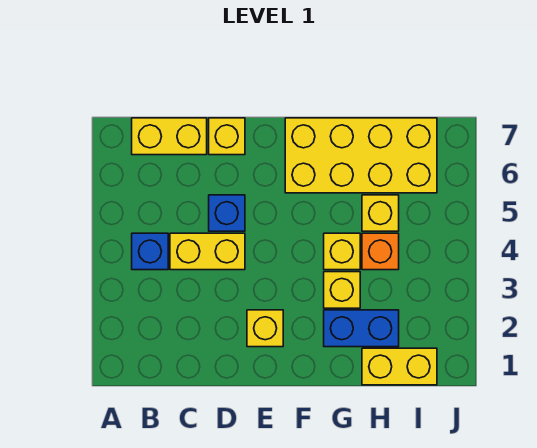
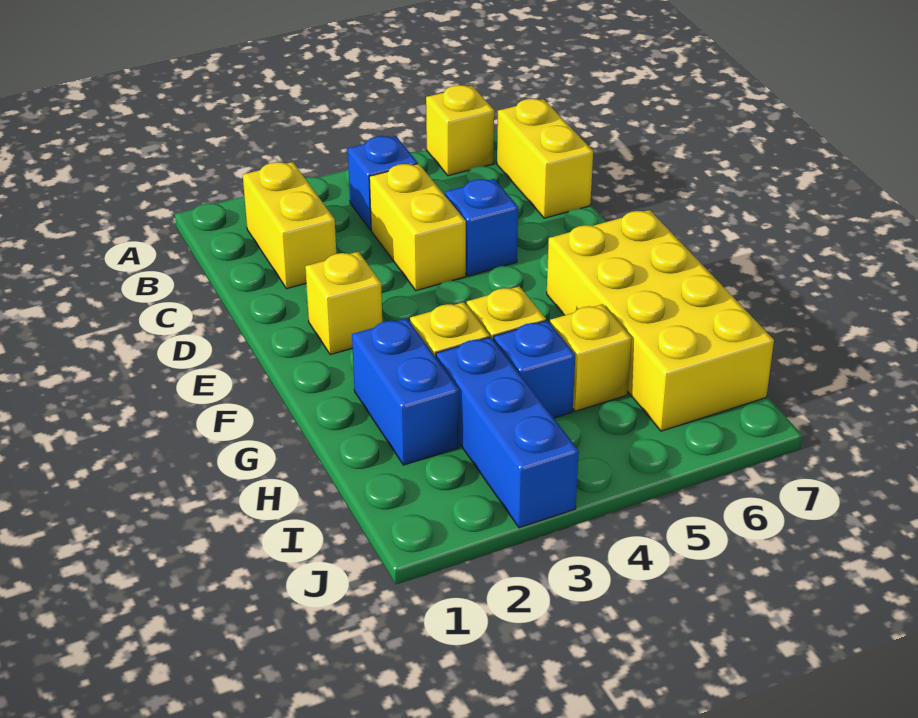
yellow brick D7 level 1 -> yellow brick A6 level 1
yellow brick H1:I1 level 1 -> yellow brick B2:C2 level 1
none -> blue brick H3:J3 level 1
orange brick H4 level 1 -> blue brick H4 level 1

